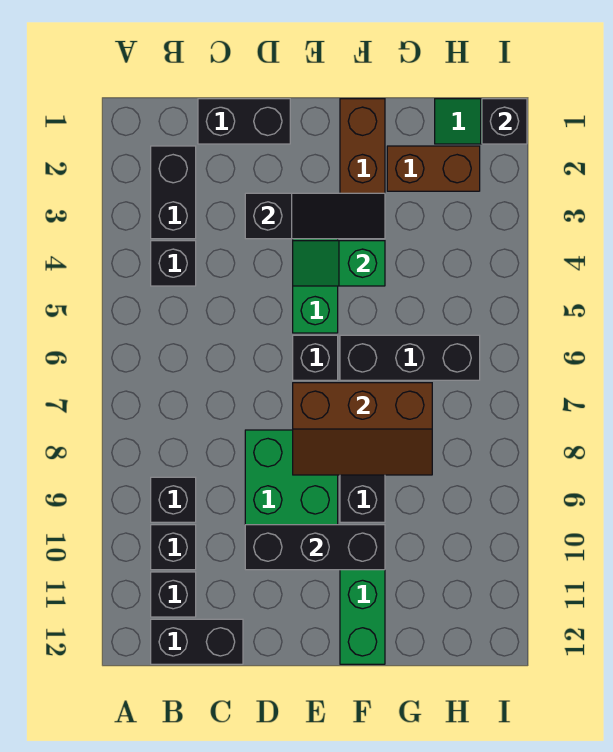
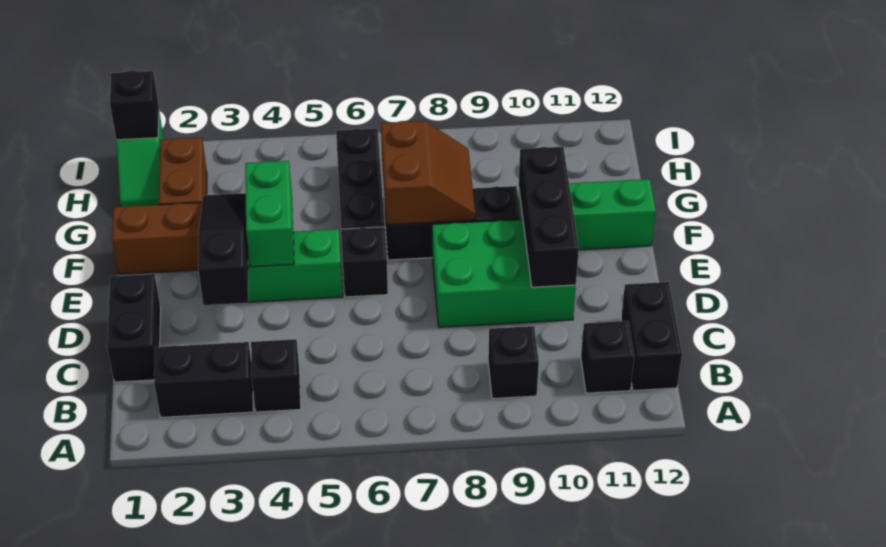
black brick B10 level 1 -> none
green slope E4:F4 level 2 top F -> green brick E4:F4 level 2
brown slope E7:G8 level 2 top 7 -> brown slope F7:G8 level 2 top 7

